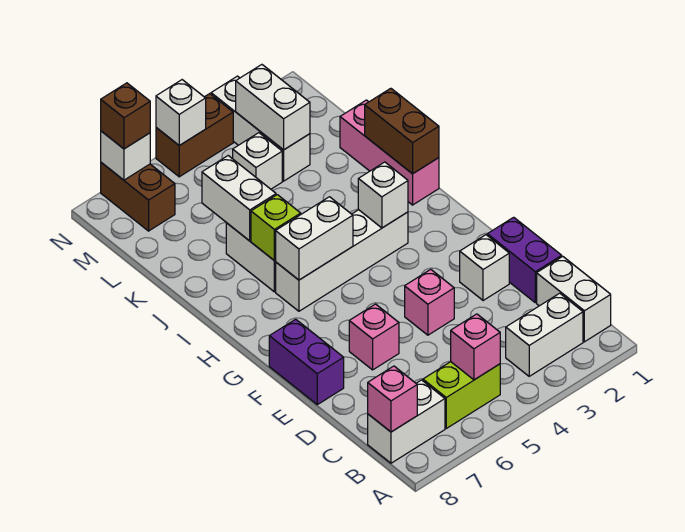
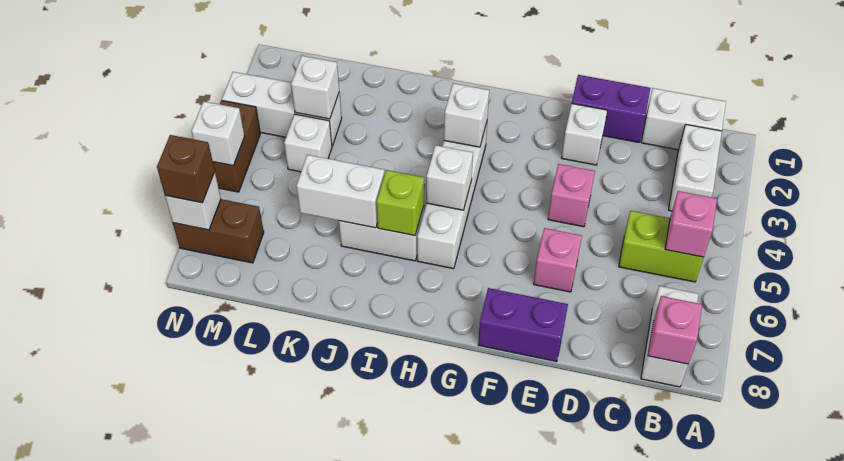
lime brick B5:B6 level 1 -> lime brick B5:C5 level 1
white brick H5:H6 level 2 -> white brick H5 level 2
pink brick I1:K1 level 1 -> none
brown brick I1:J1 level 2 -> none
white brick L3:M3 level 2 -> white brick L3 level 2

